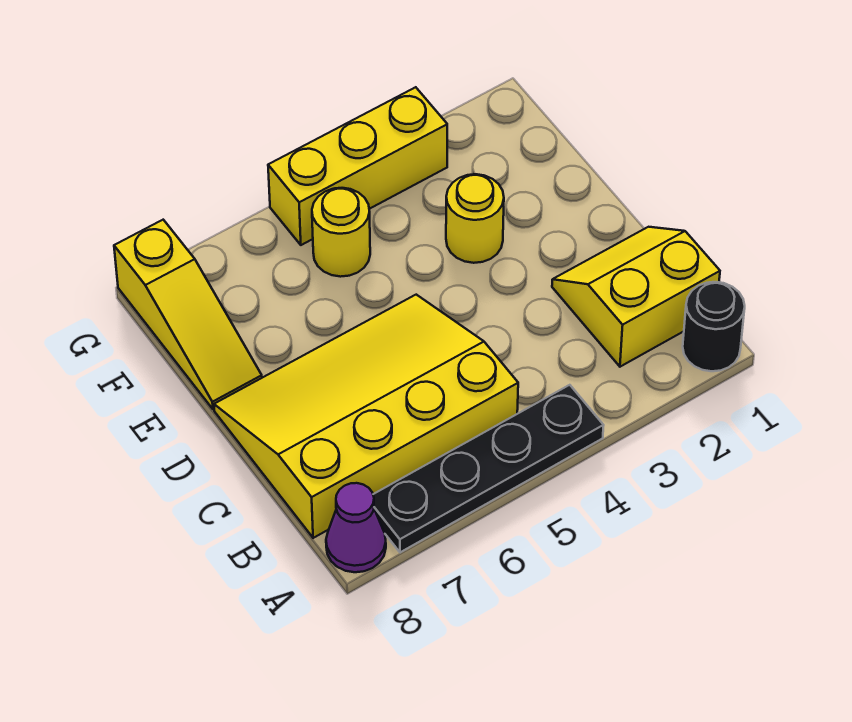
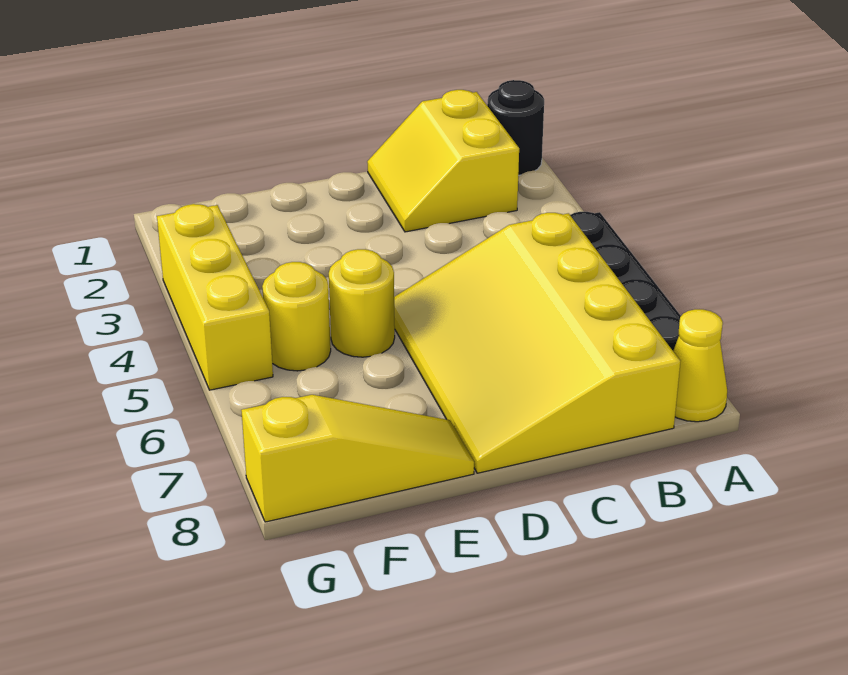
purple cone A8 level 1 -> yellow cone A8 level 1
yellow round brick E3 level 1 -> yellow round brick E5 level 1

